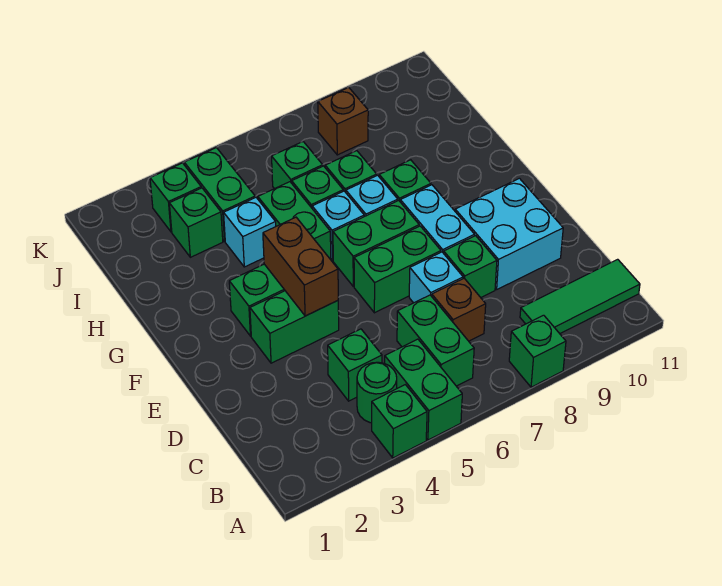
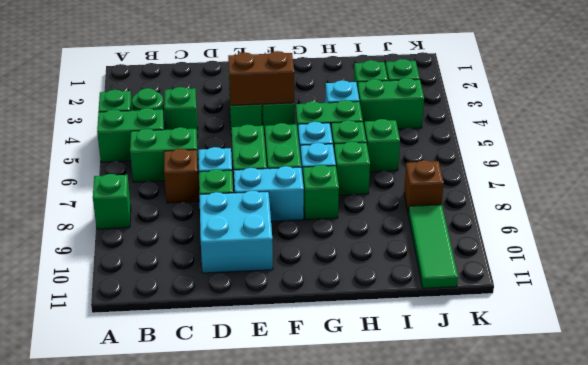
green tile B9:B11 level 1 -> green tile J9:J11 level 1

